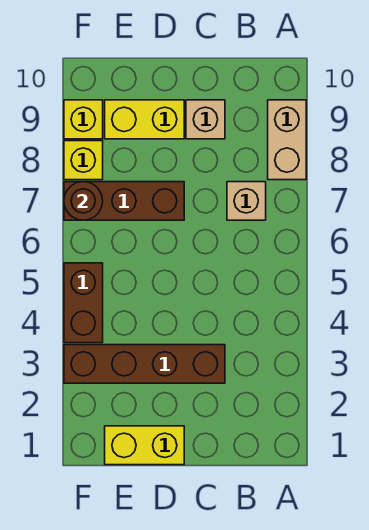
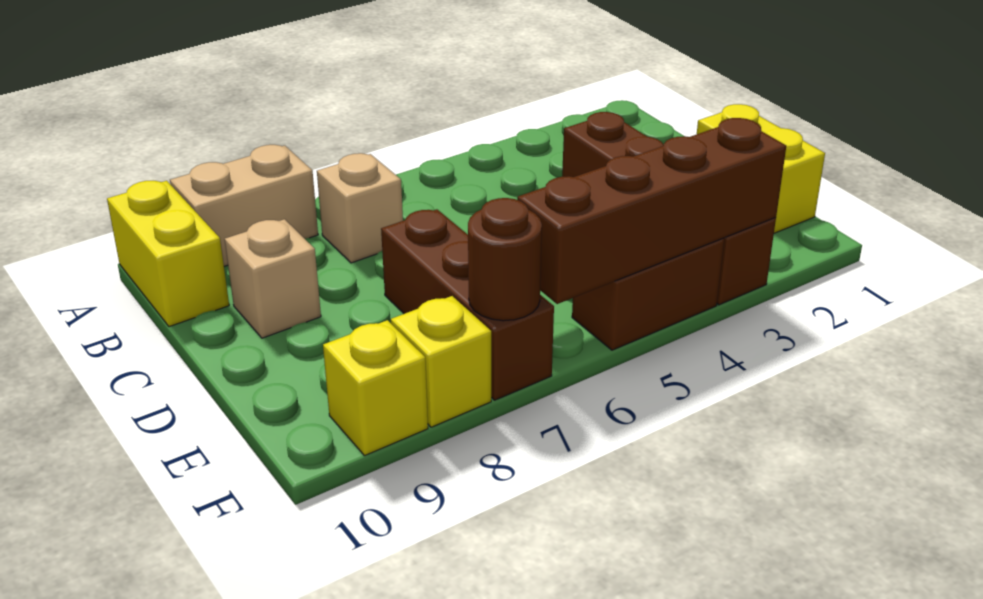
yellow brick D9:E9 level 1 -> yellow brick A10:B10 level 1
none -> brown brick F3:F6 level 2

